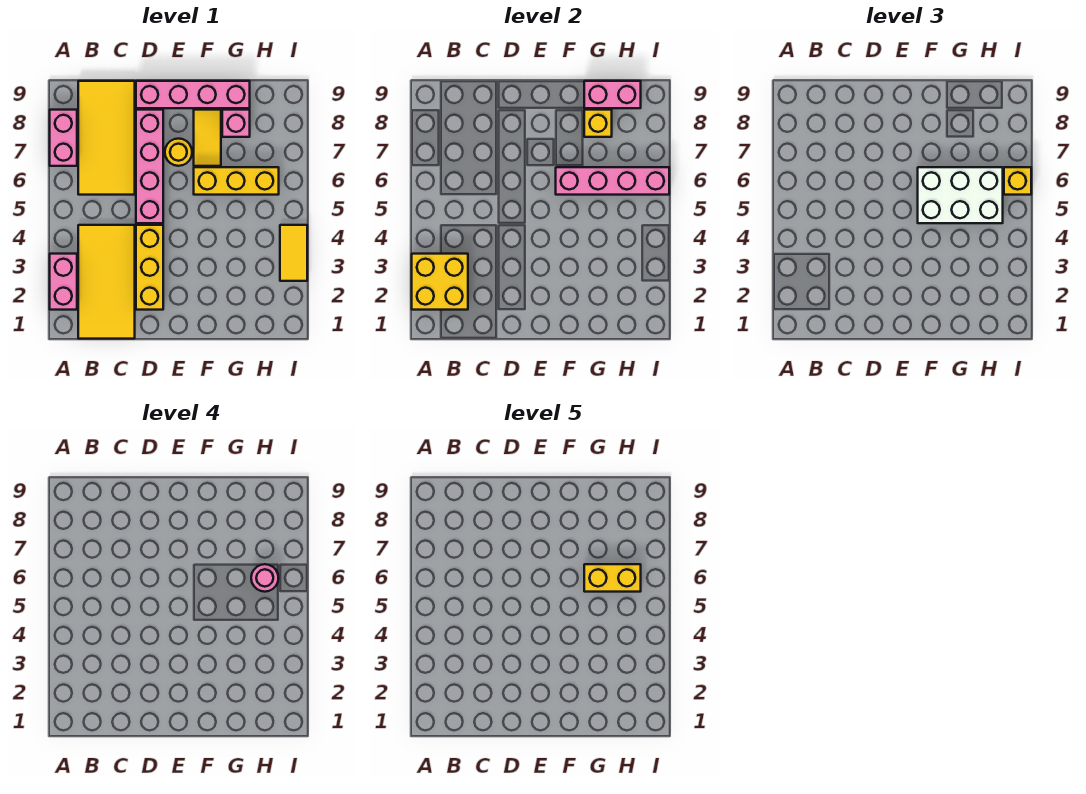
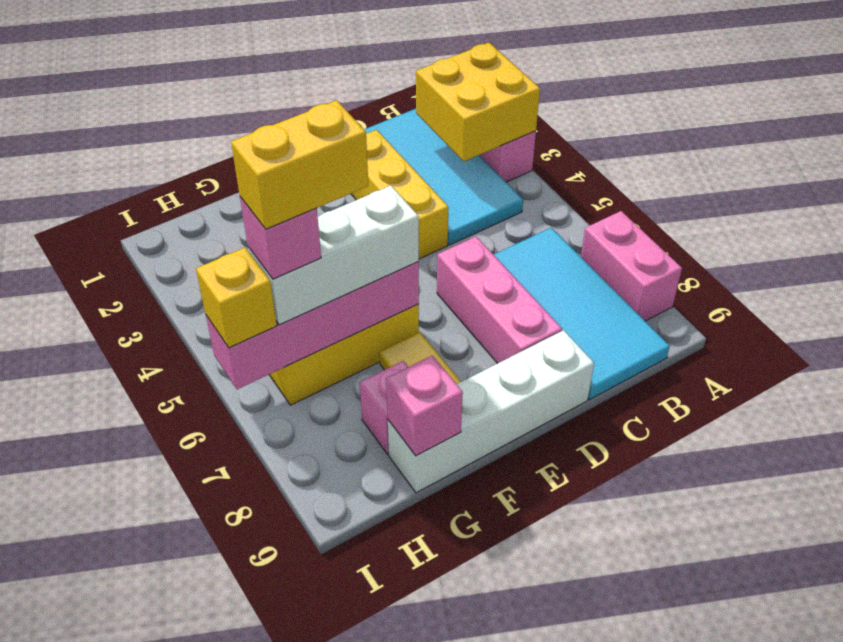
yellow tile B1:C4 level 1 -> cyan tile B1:C4 level 1
yellow tile B6:C9 level 1 -> cyan tile B6:C9 level 1
pink brick D5:D8 level 1 -> pink brick D6:D8 level 1
pink brick D9:G9 level 1 -> white brick D9:G9 level 1
yellow round brick E7 level 1 -> none
white brick F5:H6 level 3 -> white brick F6:H6 level 3
yellow brick G8 level 2 -> none
pink brick G9:H9 level 2 -> pink brick G9 level 2
pink round brick H6 level 4 -> pink brick H6 level 4
yellow tile I3:I4 level 1 -> none

